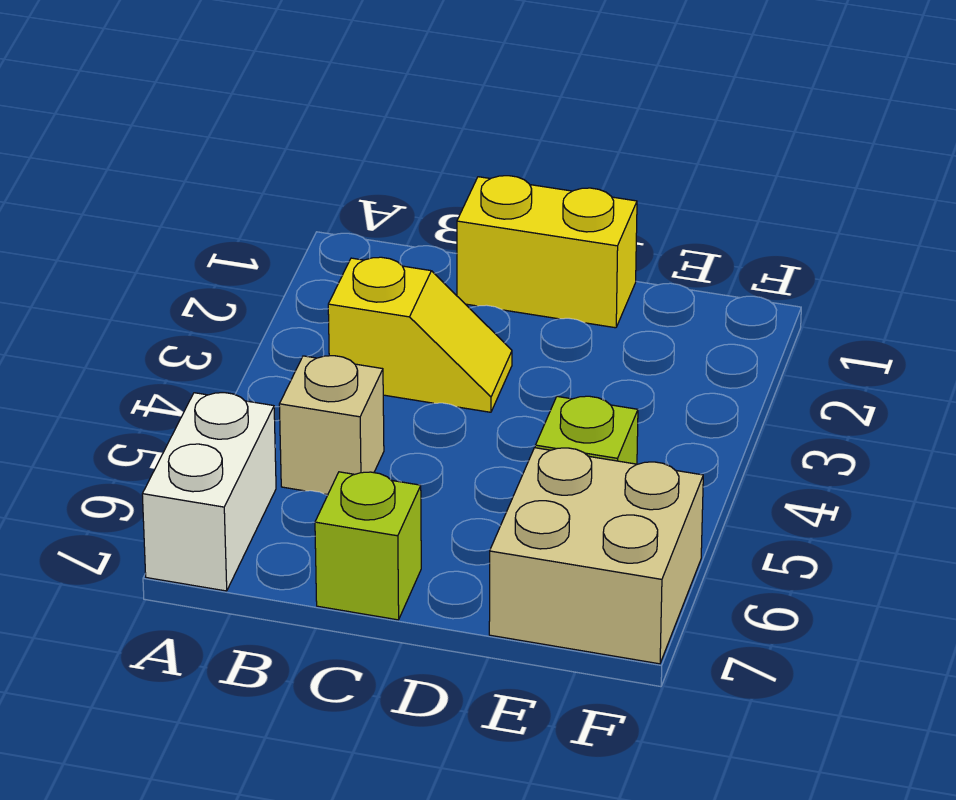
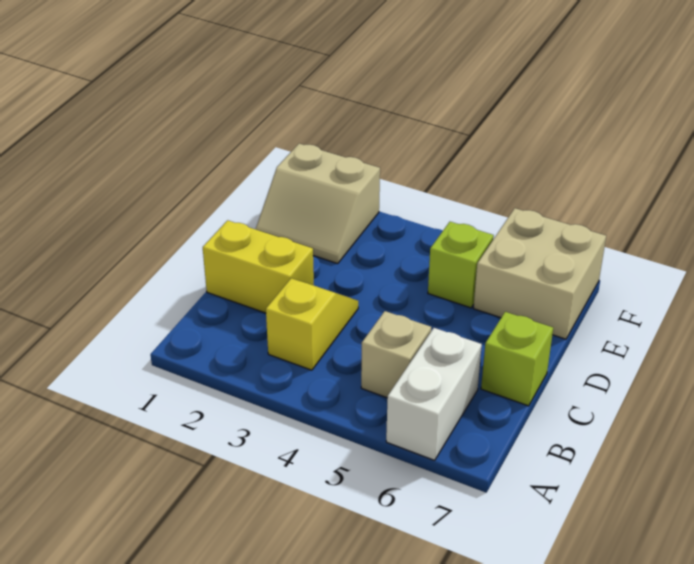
white brick A6:A7 level 1 -> white brick A6:B6 level 1
yellow brick C1:D1 level 1 -> yellow brick C1:C2 level 1
none -> tan slope E1:F2 level 1 top F

